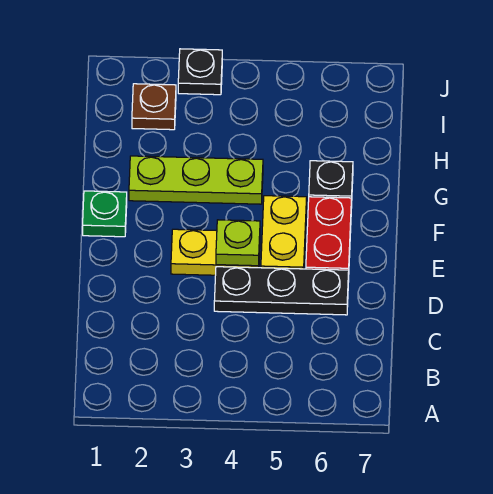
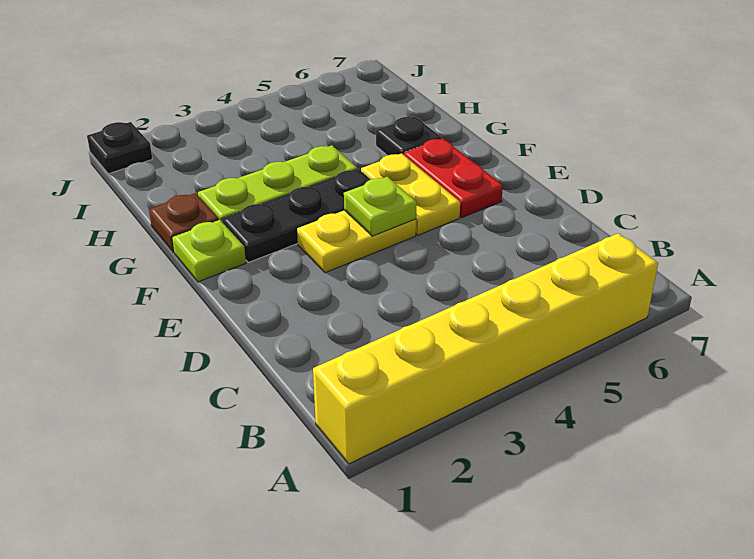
none -> yellow brick A1:A6 level 1
black plate D4:D6 level 1 -> black plate F2:F4 level 1
green plate F1 level 1 -> lime plate F1 level 1
brown plate I2 level 1 -> brown plate G1 level 1
black plate J3 level 1 -> black plate J1 level 1

